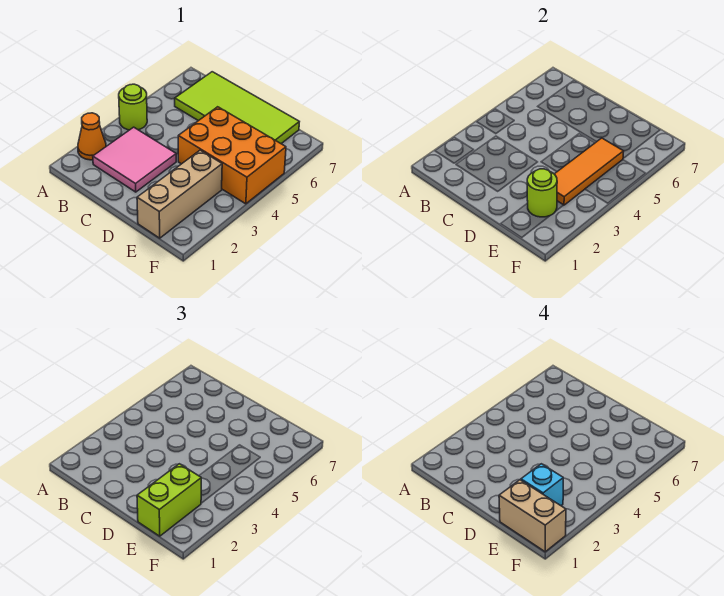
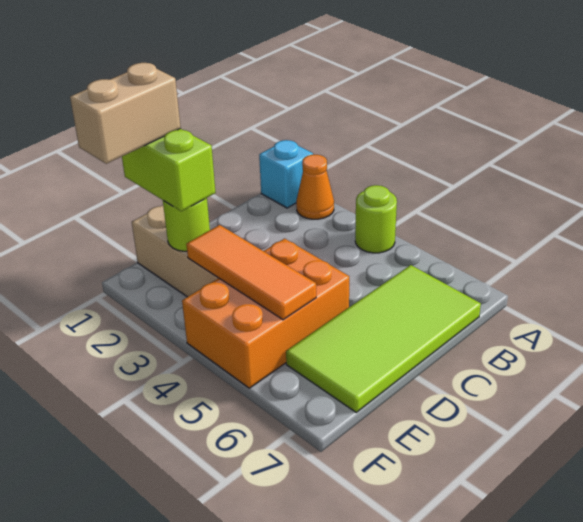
pink tile B2:C3 level 1 -> none
cyan brick E2 level 4 -> cyan brick A1 level 1

